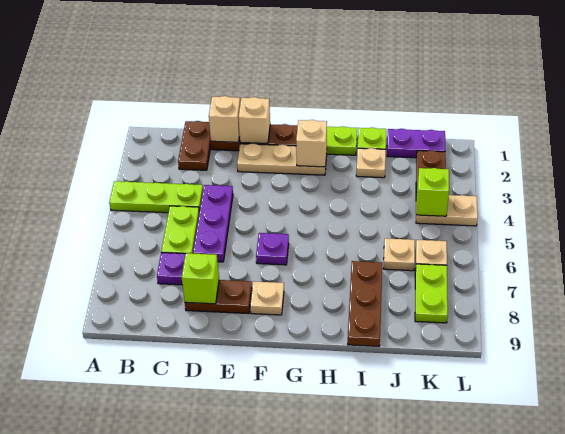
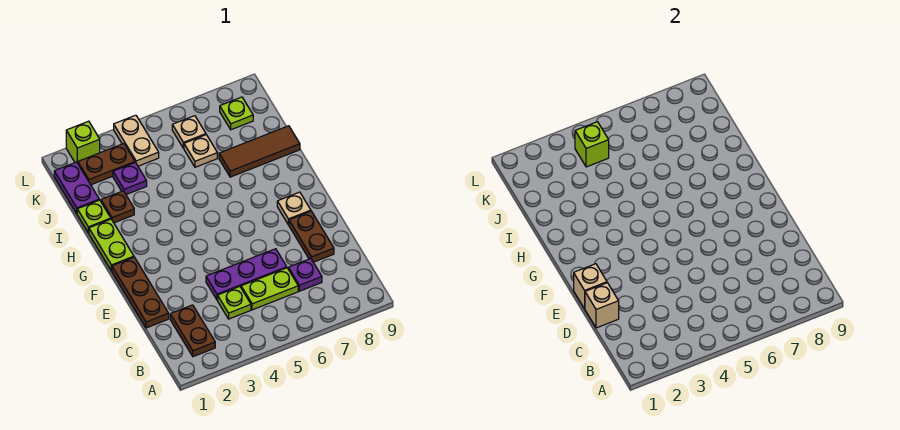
lime plate A4:C4 level 1 -> lime plate C4 level 1
brown plate C1:C2 level 1 -> brown plate B2:C2 level 1
lime brick D8 level 2 -> lime brick L2 level 1
tan plate E2:G2 level 1 -> none
purple plate F6 level 1 -> purple plate J3 level 1
tan brick G2 level 2 -> none
tan plate I2 level 1 -> brown plate I2 level 1
brown plate I7:I9 level 1 -> brown tile I7:I9 level 1
lime plate K7:K8 level 1 -> lime plate K8 level 1

